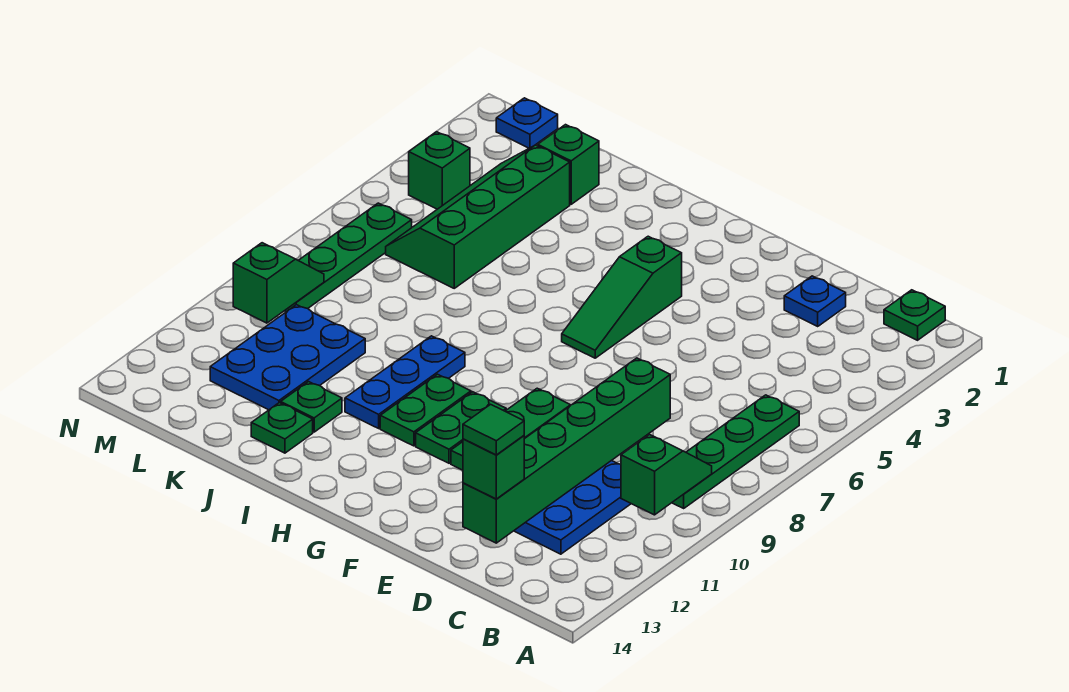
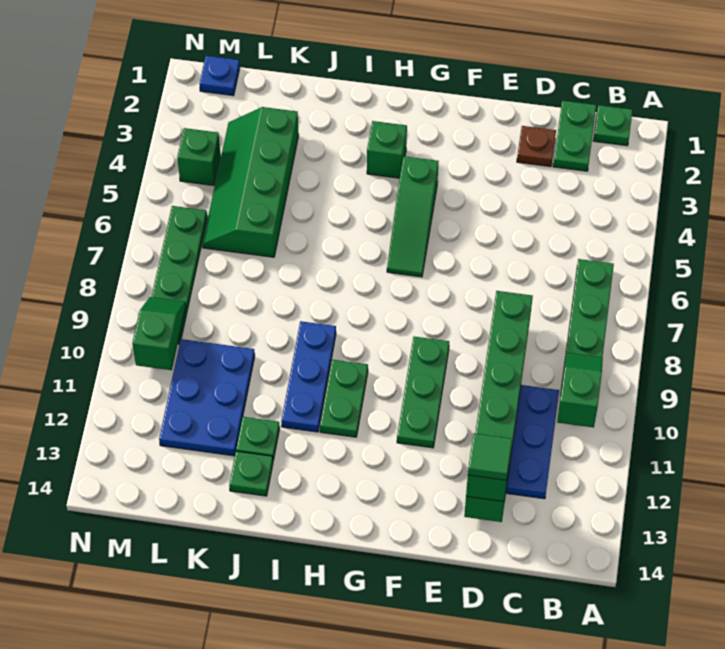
blue plate D2 level 1 -> brown plate D2 level 1
green plate G10:G11 level 1 -> green plate C1:C2 level 1
green brick K2 level 1 -> green brick H3 level 1

